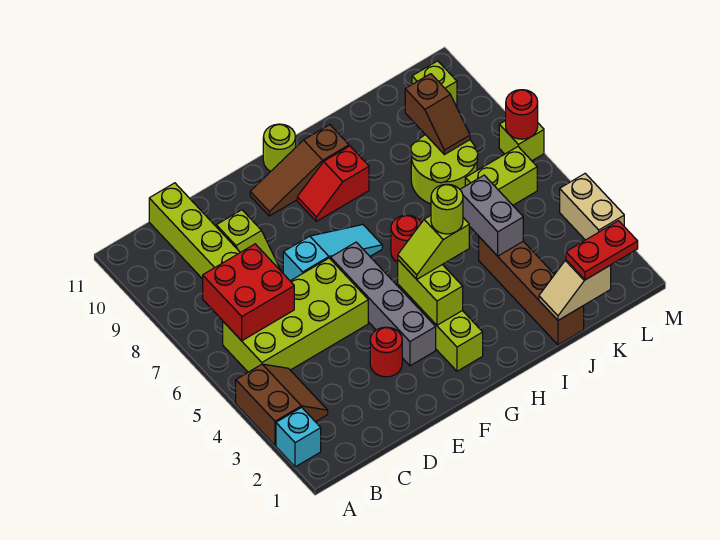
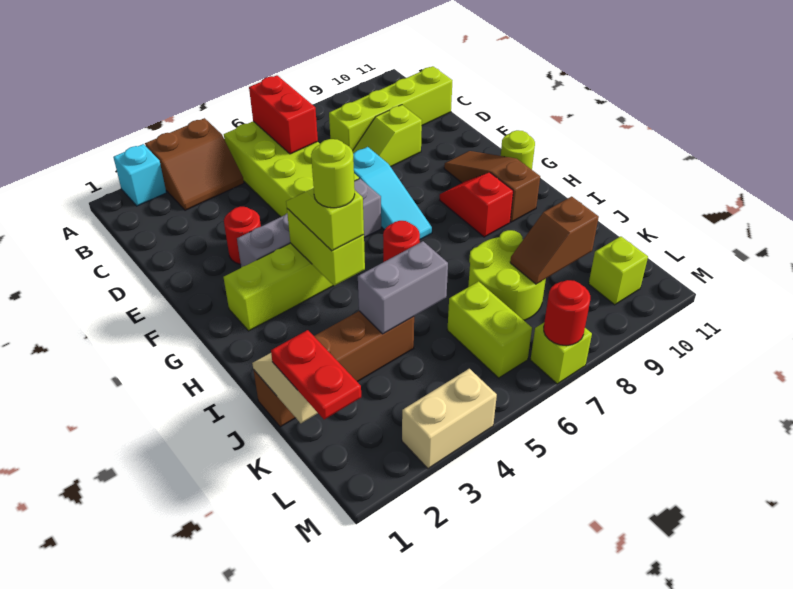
red brick B6:C7 level 2 -> red brick B6:C6 level 2
lime brick G3:G4 level 2 -> lime brick G4:H4 level 2

